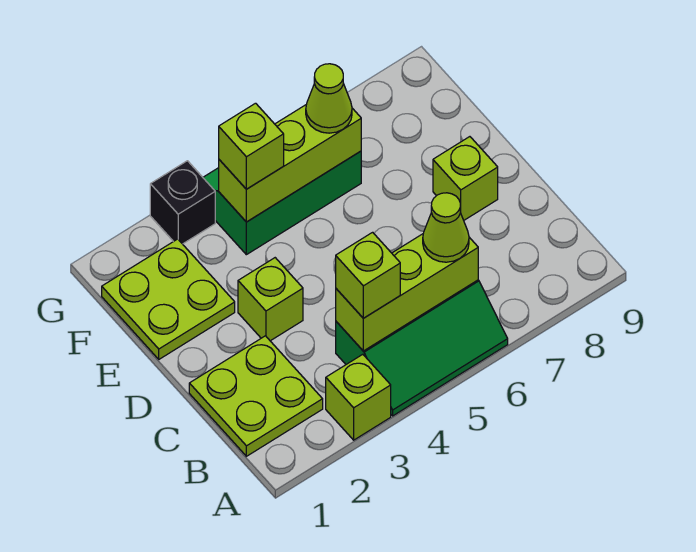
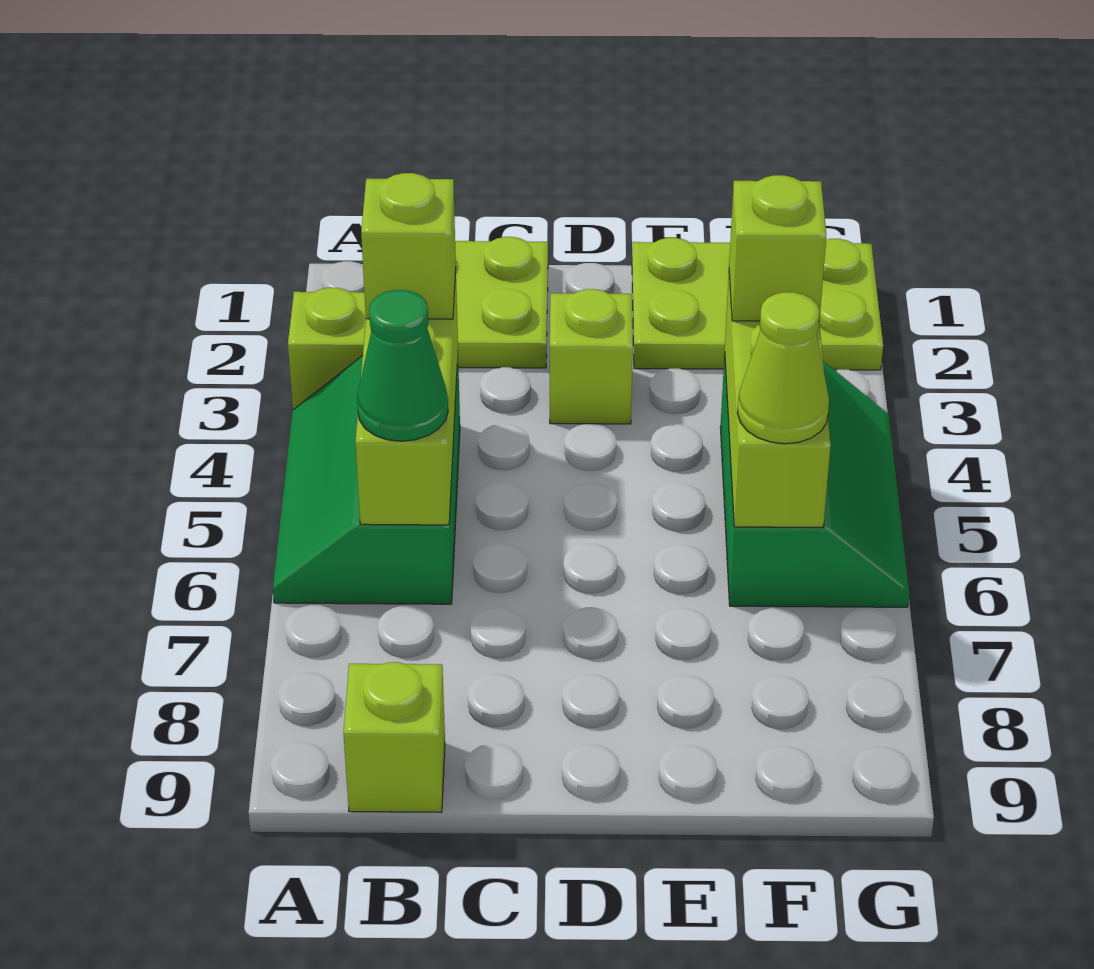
lime cone B6 level 3 -> green cone B6 level 3
lime brick D8 level 1 -> lime brick B9 level 1
lime plate E1:F2 level 1 -> lime plate E1:G2 level 1
black brick G3 level 1 -> none

